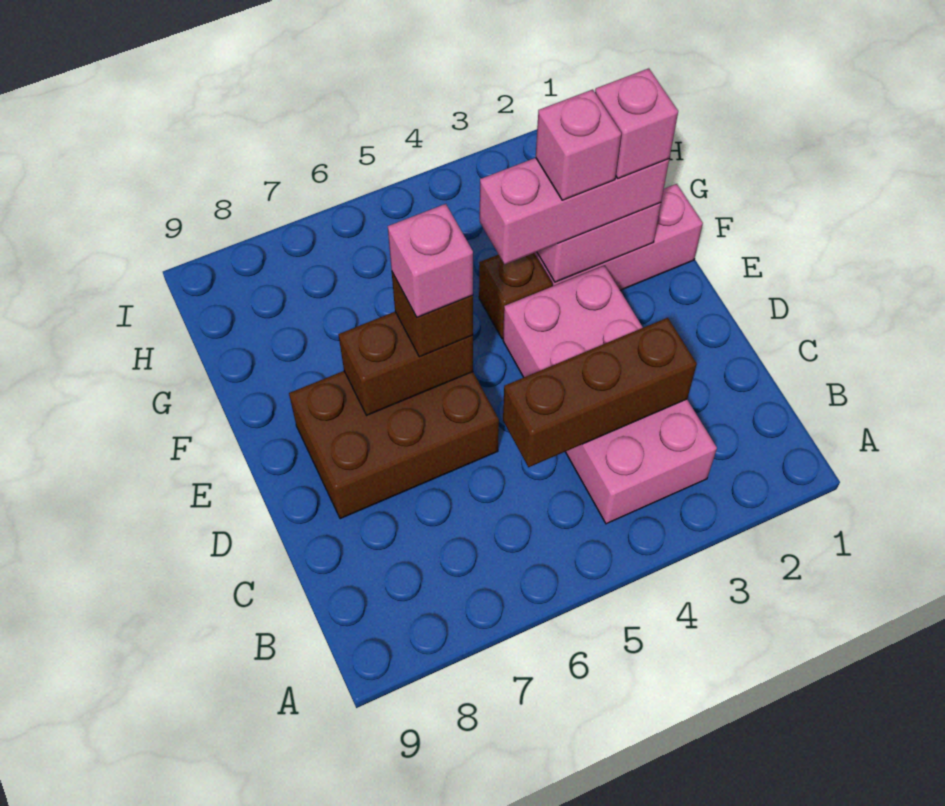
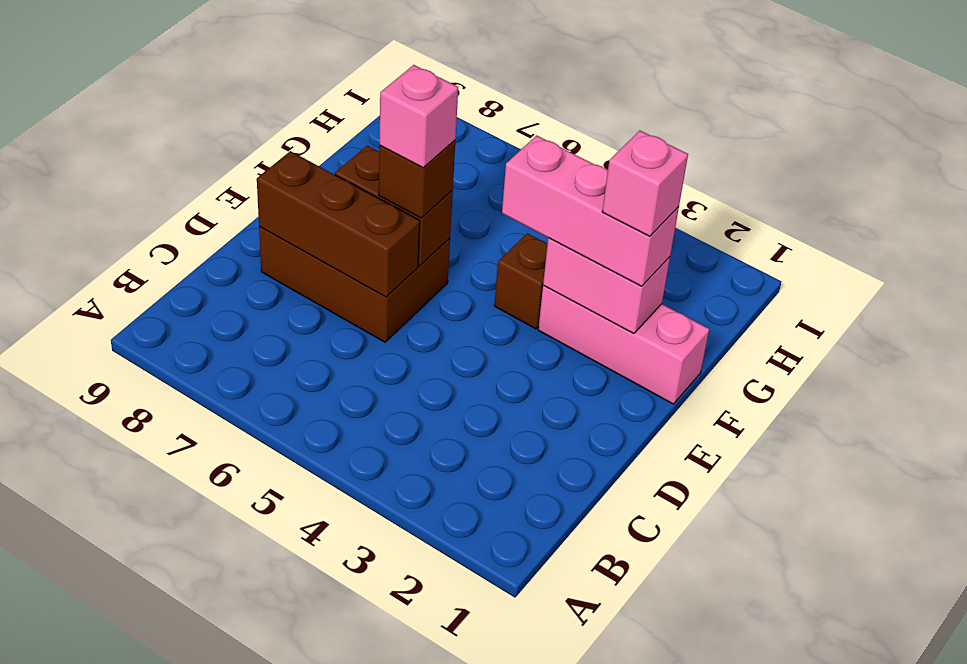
pink brick B3:E4 level 1 -> none
brown brick C3:C5 level 2 -> brown brick D6:D8 level 2
pink brick F3 level 4 -> none

